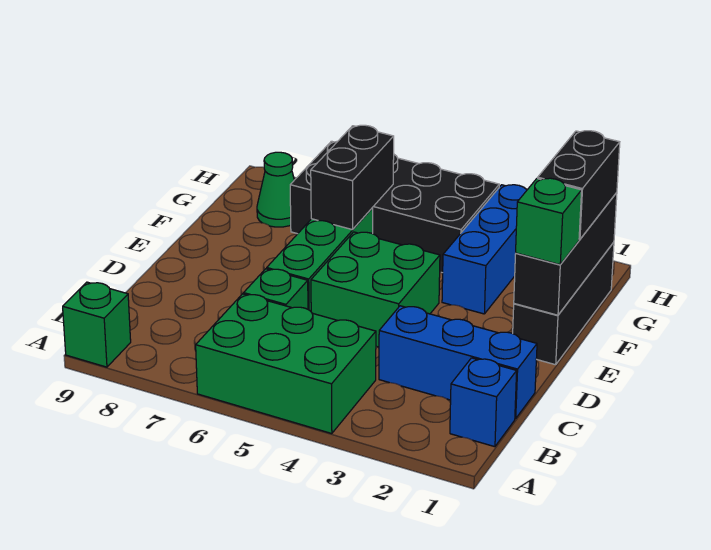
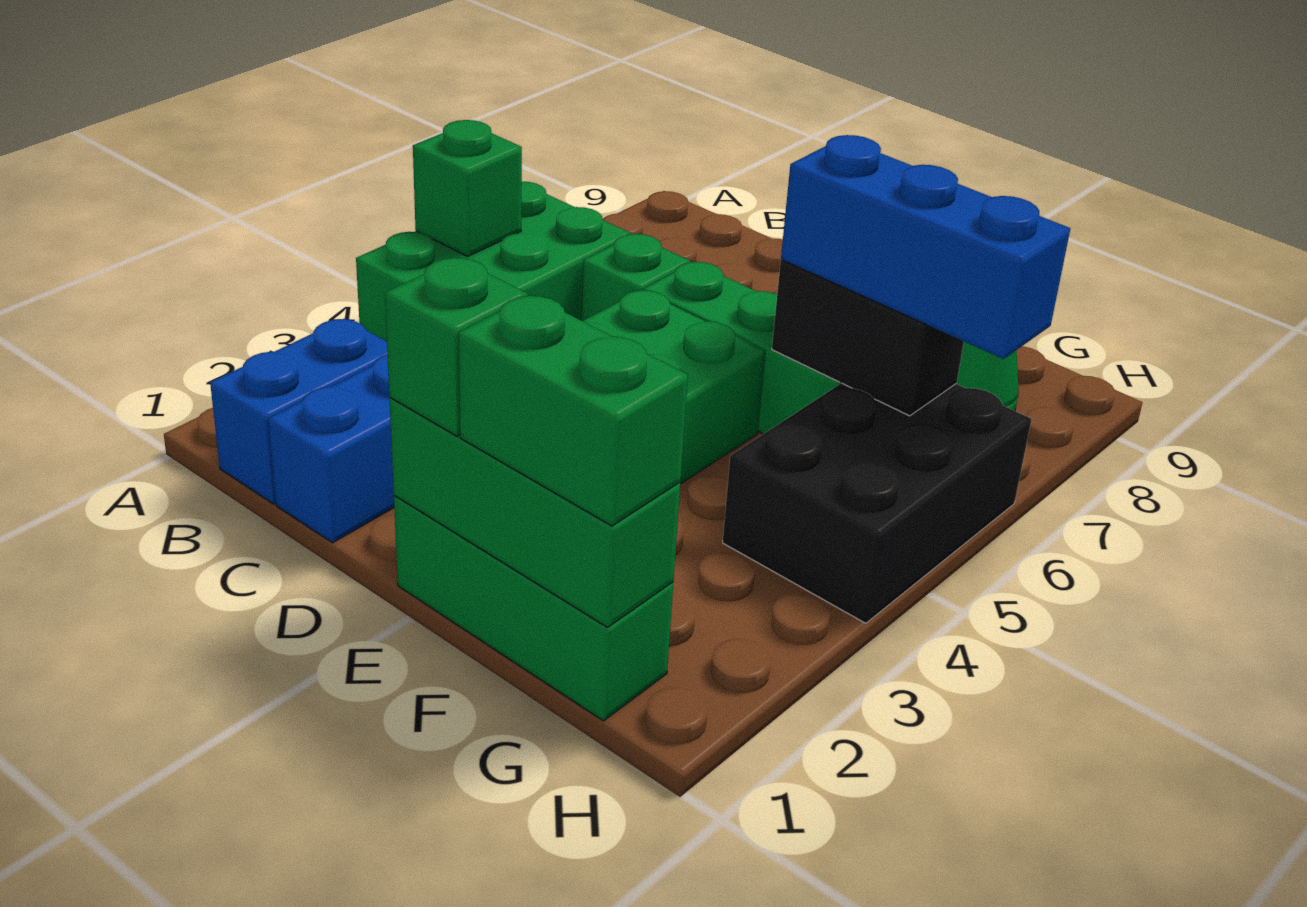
green brick A9 level 1 -> green brick A5 level 2
blue brick B1 level 1 -> blue brick B1:B2 level 1
black brick E1:G1 level 1 -> green brick E1:G1 level 1
black brick E1:G1 level 2 -> green brick E1:G1 level 2
black brick F1:G1 level 3 -> green brick F1:G1 level 3
blue brick F3:H3 level 1 -> blue brick F6:H6 level 3
black brick G4:H7 level 1 -> black brick G4:H6 level 1

